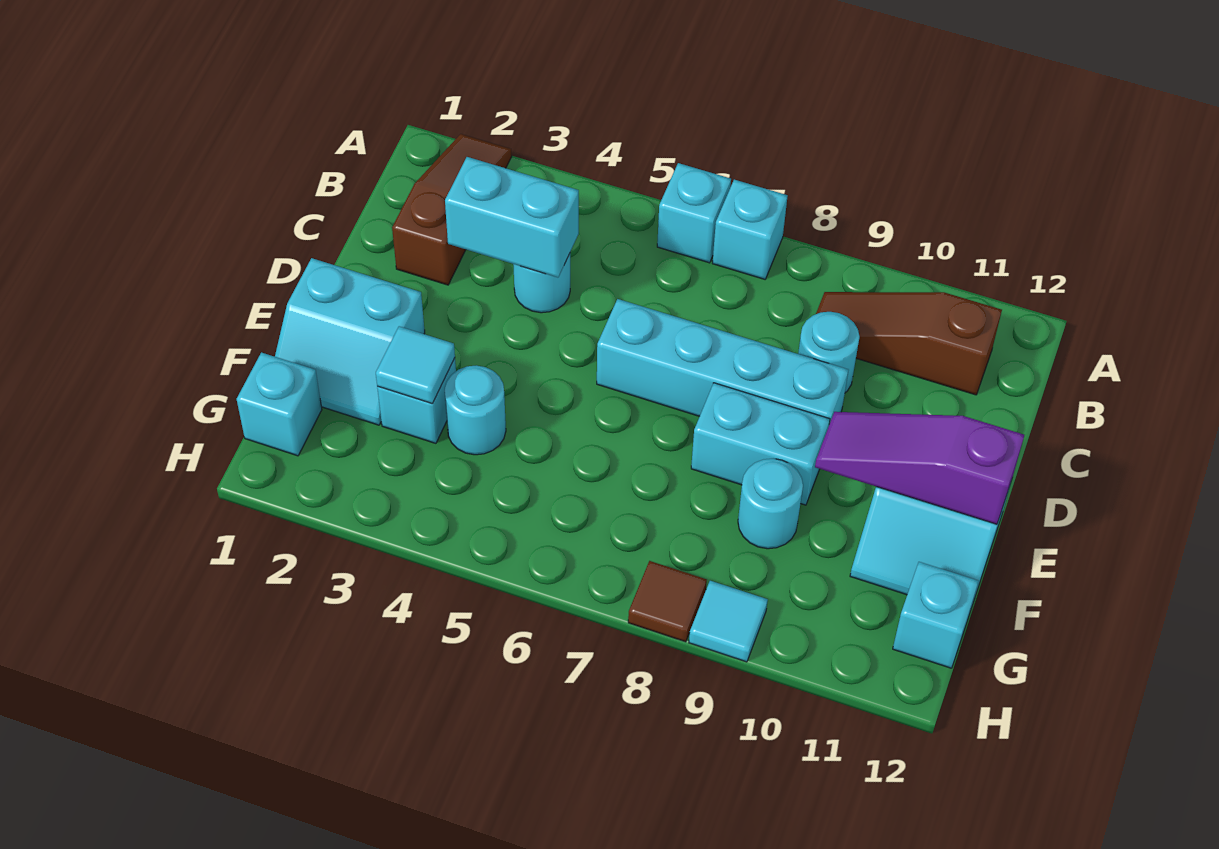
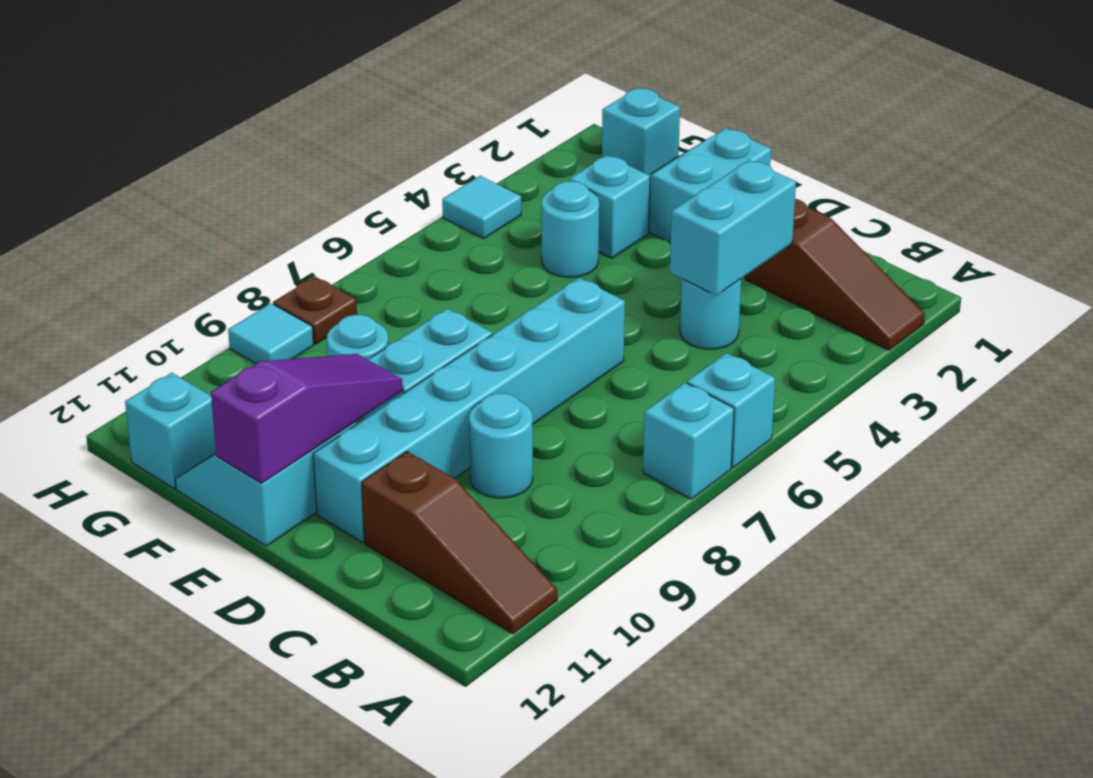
brown slope B9:B11 level 1 top 11 -> brown slope A11:C11 level 1 top C
cyan brick D6:D9 level 1 -> cyan brick D6:D11 level 1
cyan tile F3 level 2 -> cyan tile H4 level 1
brown tile H8 level 1 -> brown plate H8 level 1

